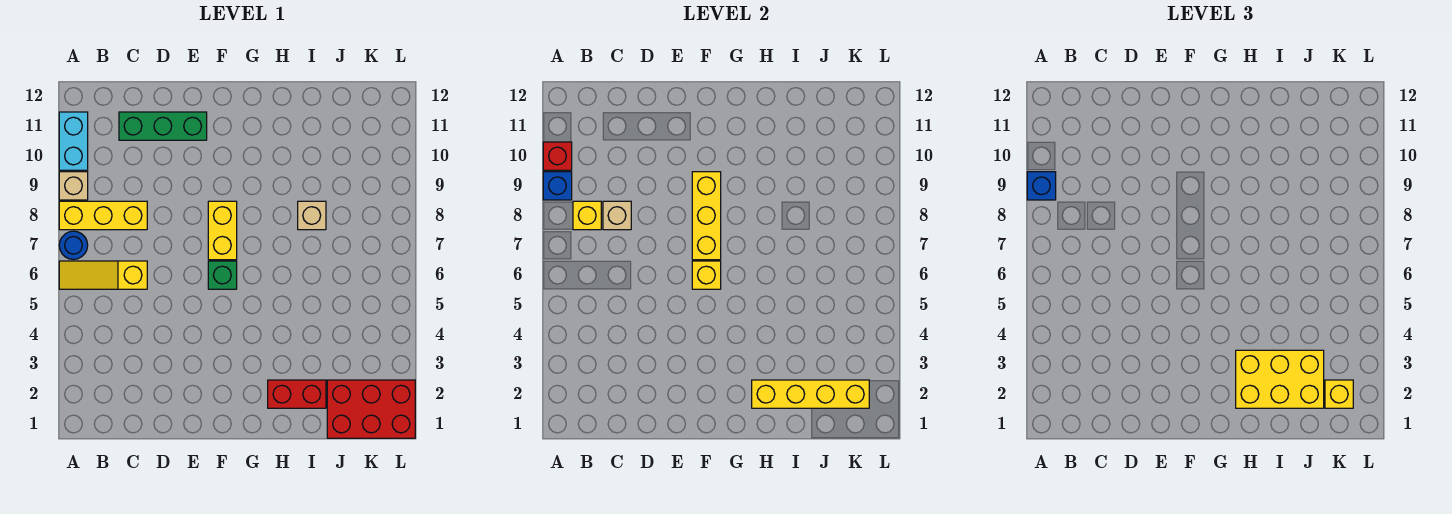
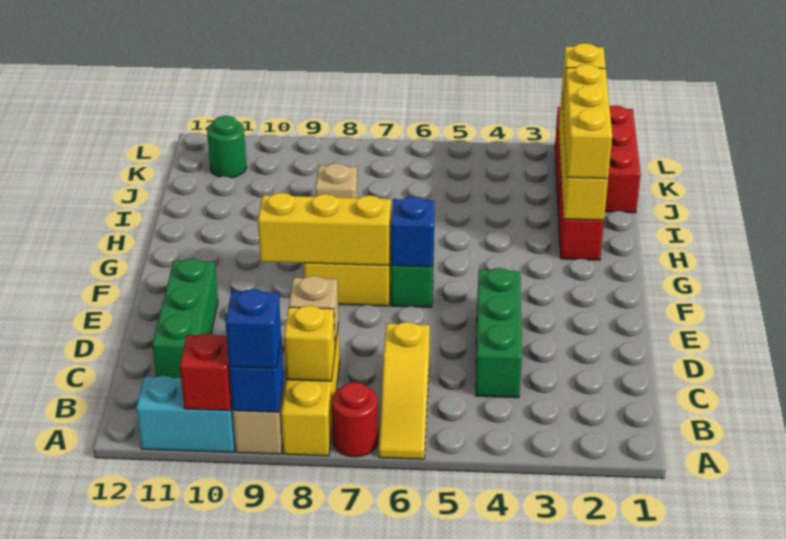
blue round brick A7 level 1 -> red round brick A7 level 1
none -> green brick C4:E4 level 1
yellow brick F6 level 2 -> blue brick F6 level 2
yellow brick H2:J3 level 3 -> yellow brick H2:J2 level 3
none -> green round brick K11 level 1

